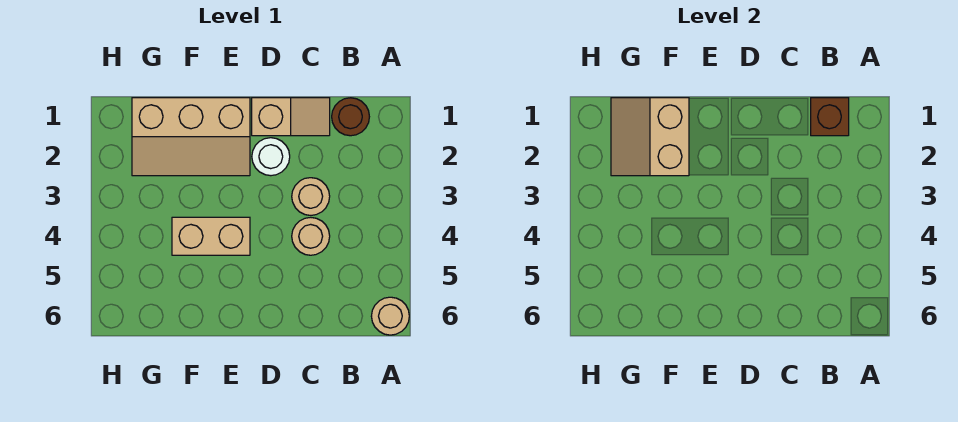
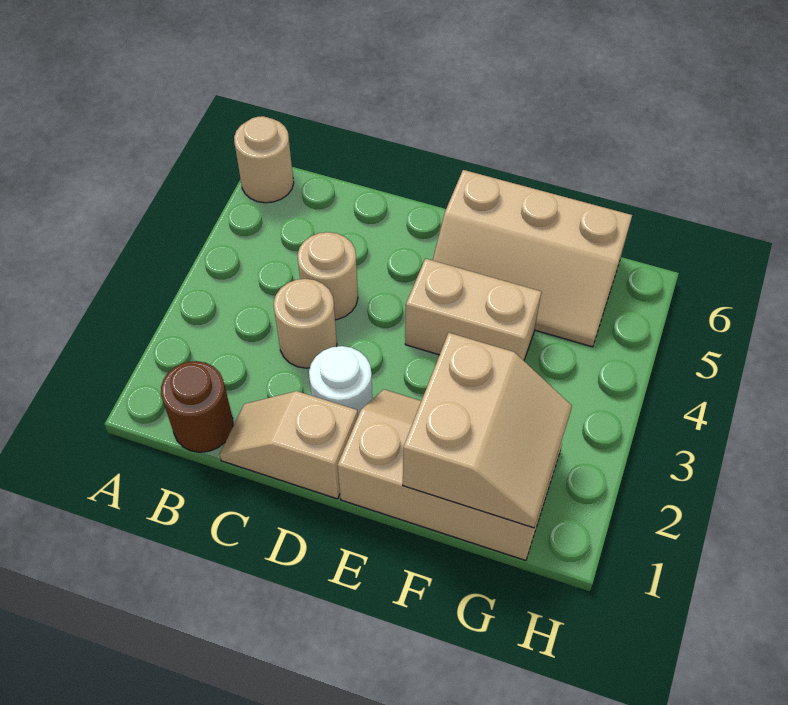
brown brick B1 level 2 -> none
none -> tan slope E5:G6 level 1 top 6

